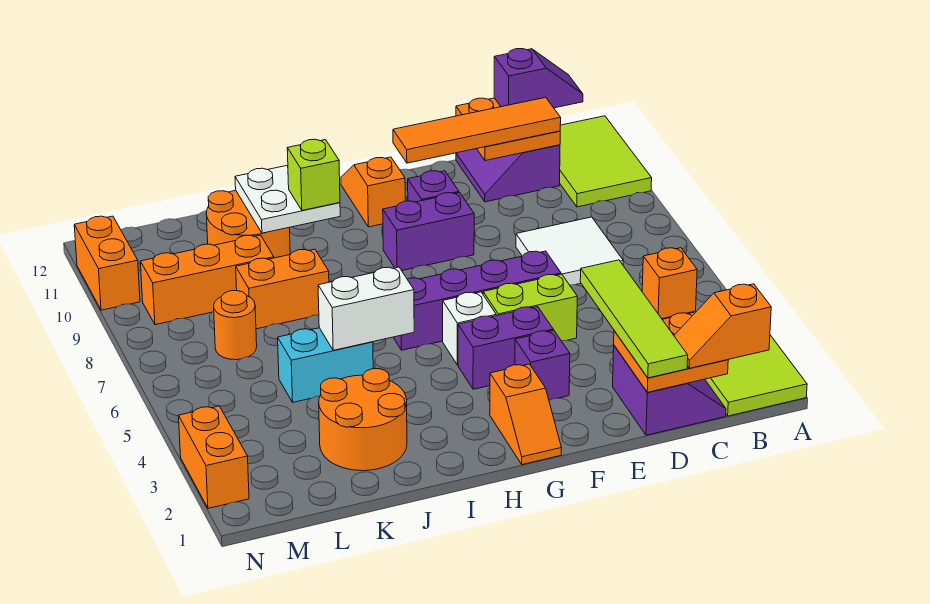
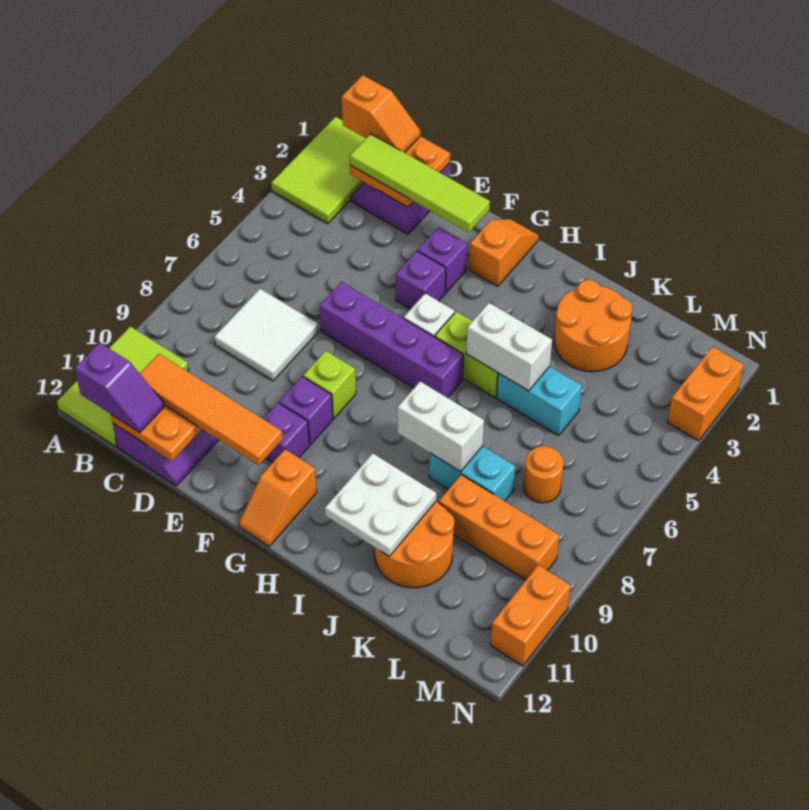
orange brick B5 level 1 -> none
purple slope B12:C12 level 3 top C -> purple slope B12:C12 level 3 top B
lime tile D1:D4 level 3 -> lime tile C2:F2 level 3
lime brick E5:F5 level 1 -> lime brick H5:I5 level 1
purple brick F4:G4 level 1 -> purple brick F4 level 1
purple brick F9:G9 level 1 -> purple brick F9 level 1
none -> white brick I8:J8 level 2
lime brick I10 level 3 -> lime brick F8 level 1
orange brick J8:K8 level 1 -> cyan brick J8:K8 level 1

